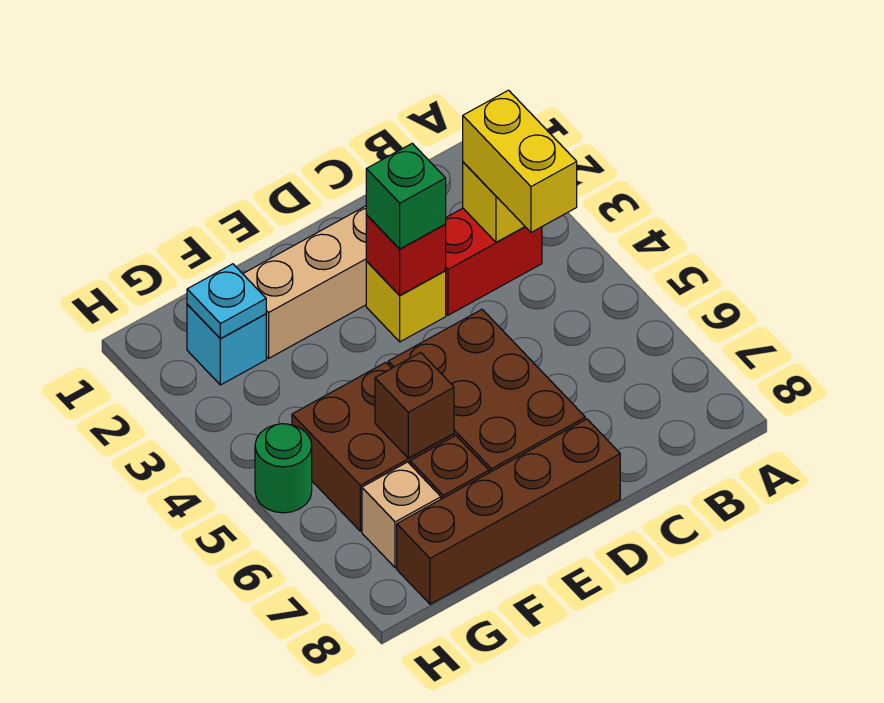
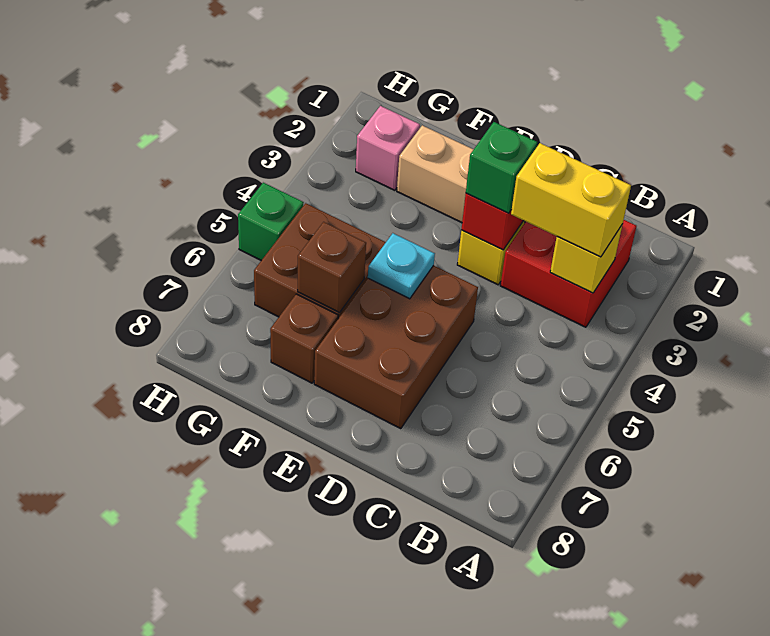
red brick B3:C3 level 1 -> red brick B2:C3 level 1
yellow brick B3:B4 level 3 -> yellow brick B3:C3 level 3
brown brick D8:G8 level 1 -> none
cyan brick G2 level 1 -> pink brick G2 level 1
cyan plate G2 level 2 -> cyan plate E5 level 2
tan brick G7 level 1 -> none
green round brick H5 level 1 -> green brick H5 level 1

